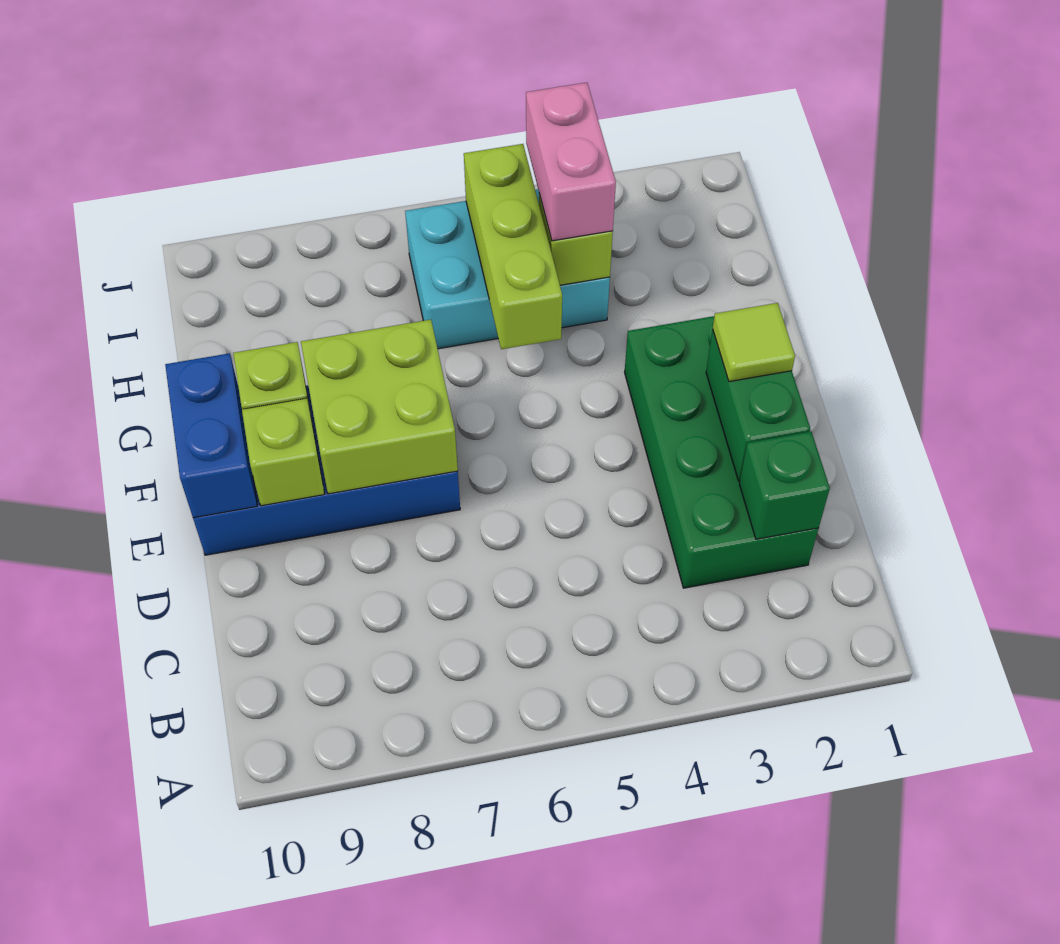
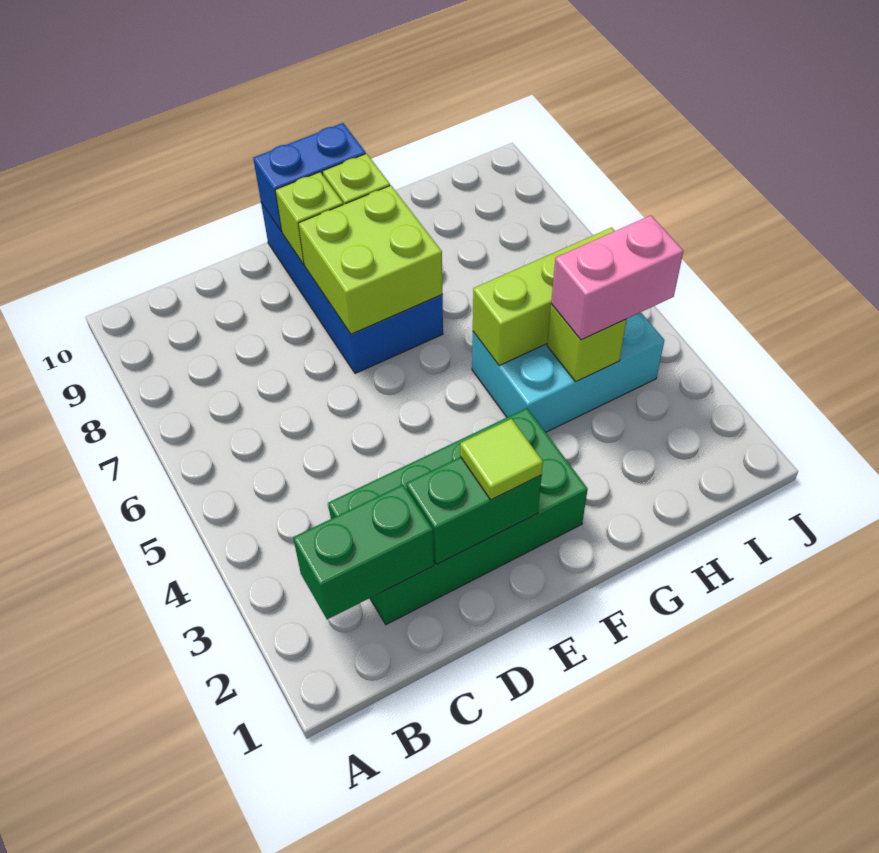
green brick C2 level 2 -> green brick B2:C2 level 2
cyan brick H4:I6 level 1 -> cyan brick G4:I5 level 1

